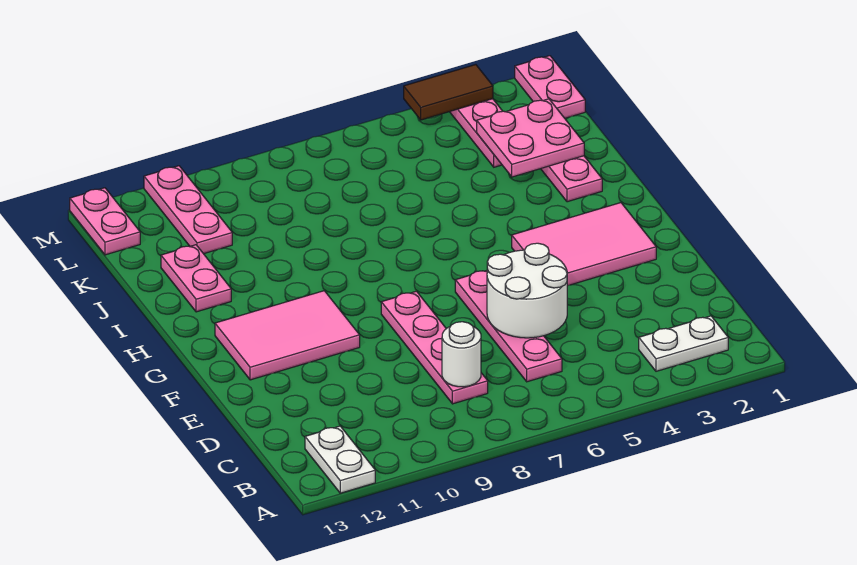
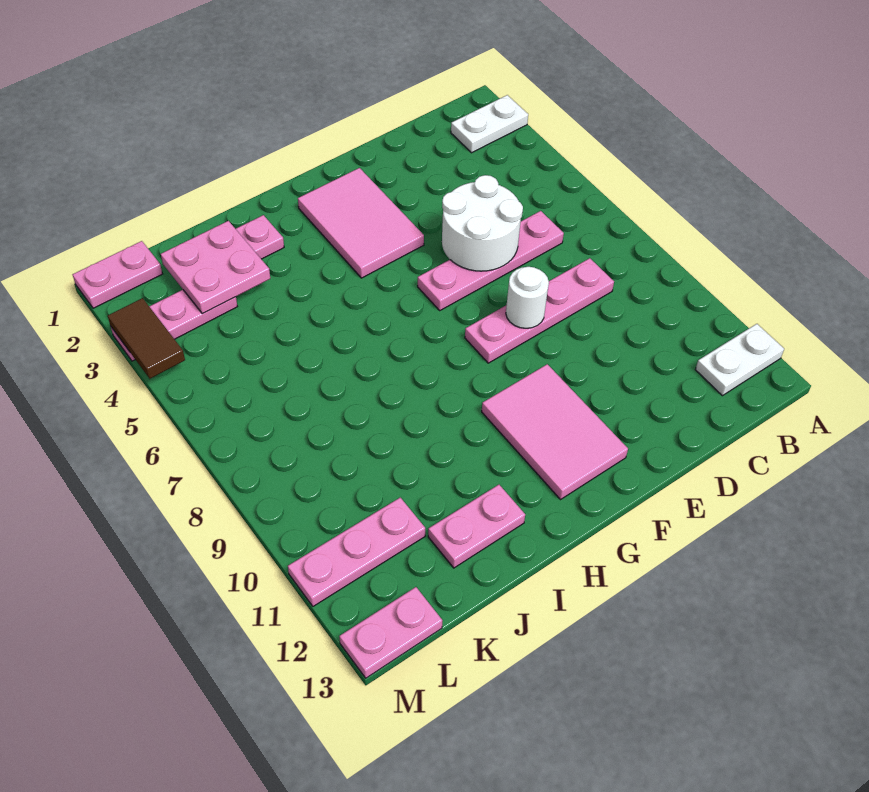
white plate B2:B3 level 1 -> white plate A2:B2 level 1
white round brick C8 level 2 -> white round brick E8 level 2

